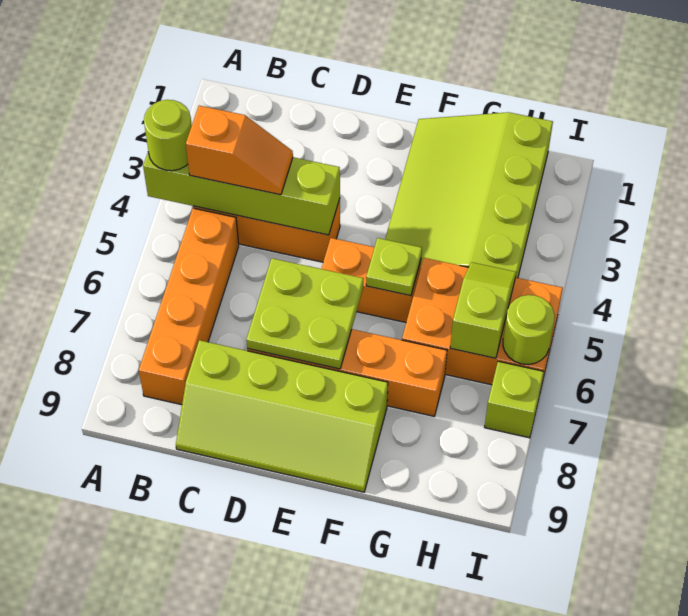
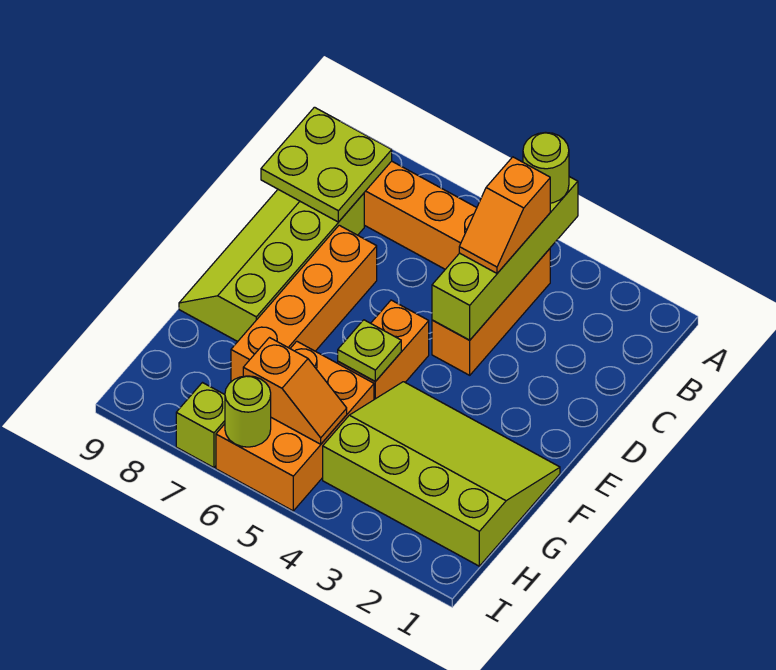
lime plate D6:E7 level 2 -> lime plate B8:C9 level 2
lime slope H5:H6 level 2 top 6 -> orange slope H5:H6 level 2 top 6

